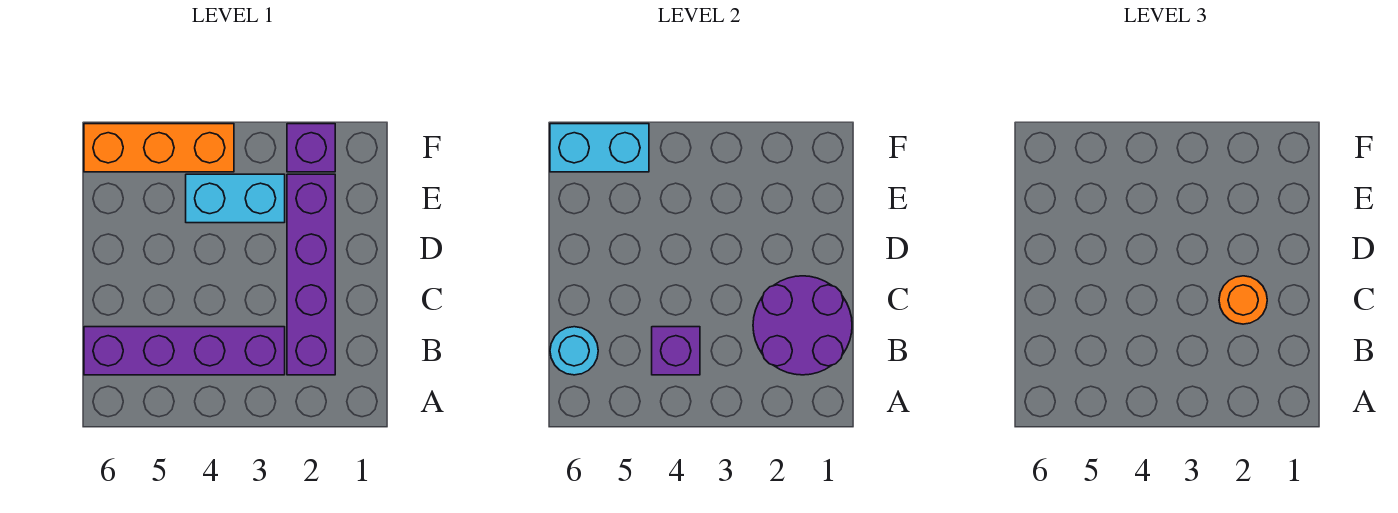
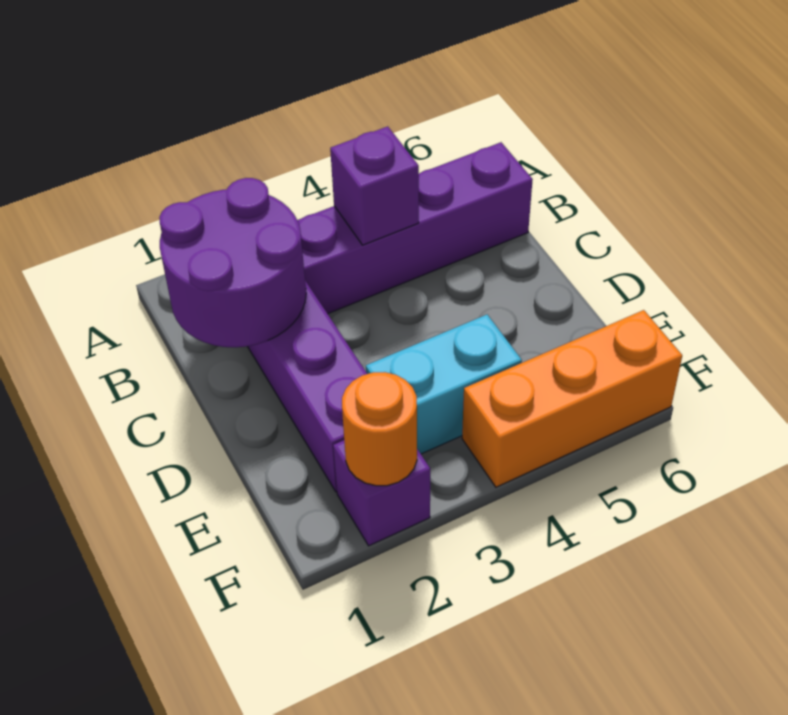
cyan round brick B6 level 2 -> none
orange round brick C2 level 3 -> orange round brick F2 level 2
cyan brick F5:F6 level 2 -> none

